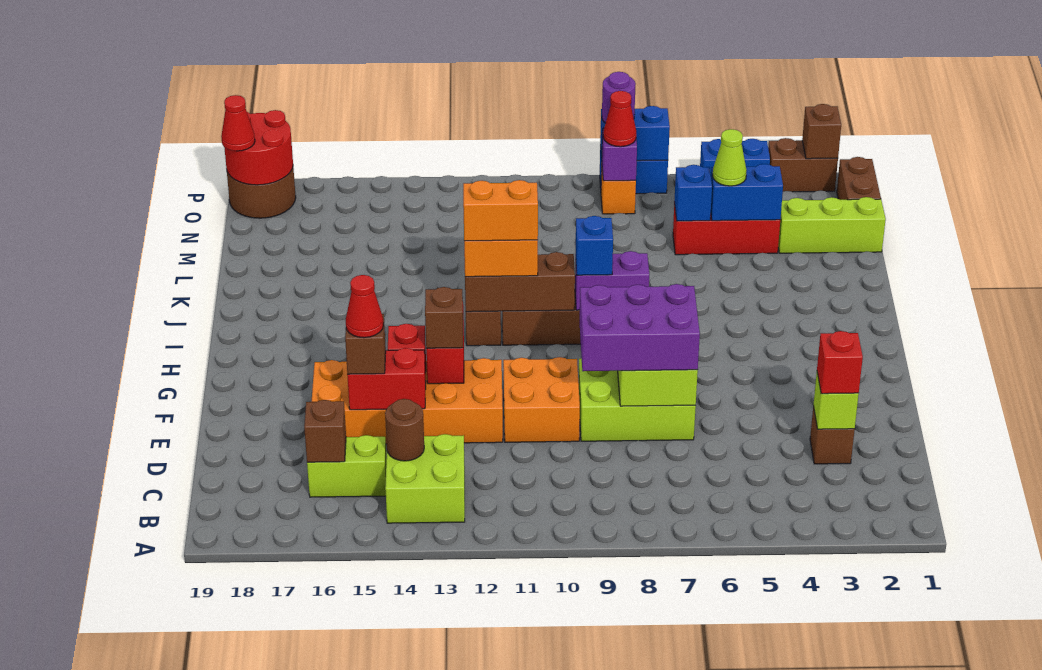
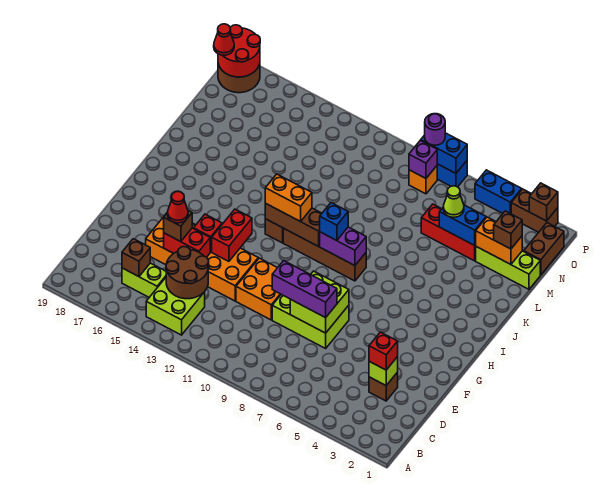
brown round brick C14 level 2 -> brown round brick C13:D14 level 2
purple brick E7:F9 level 3 -> purple brick E7:E9 level 3
brown brick F13 level 3 -> brown brick M2 level 3
orange brick I11:I12 level 4 -> orange brick M2:M3 level 2
blue brick M6 level 2 -> none
red cone O8 level 3 -> none

